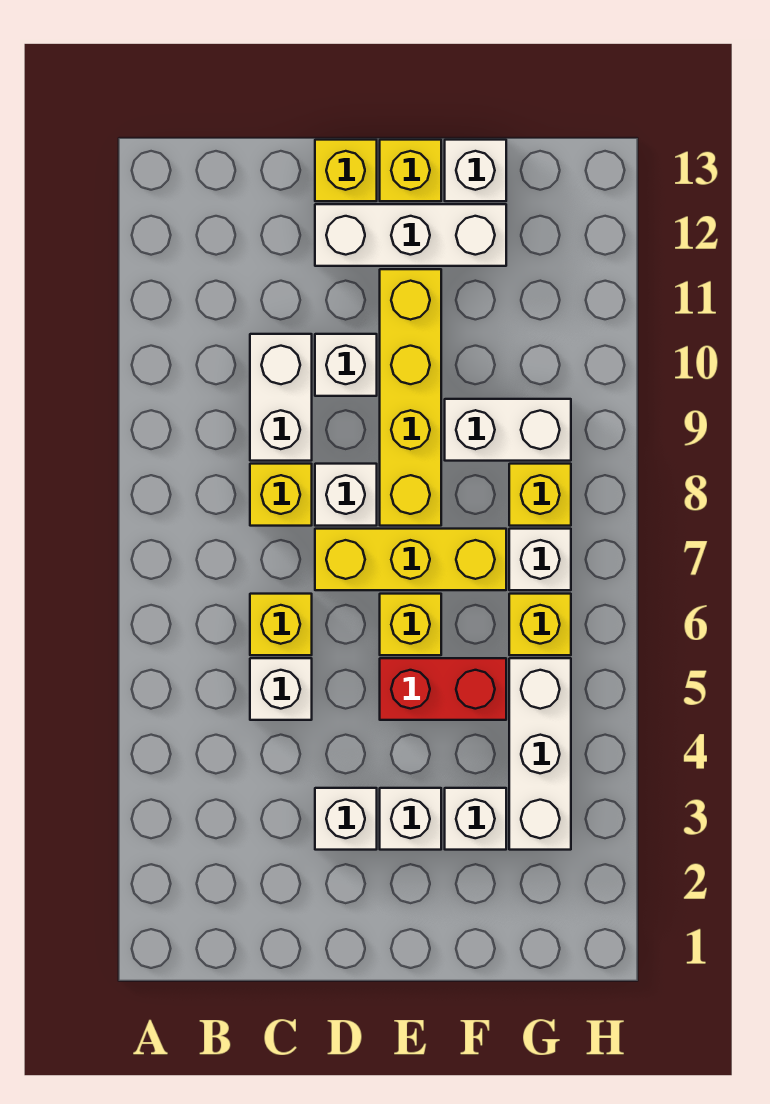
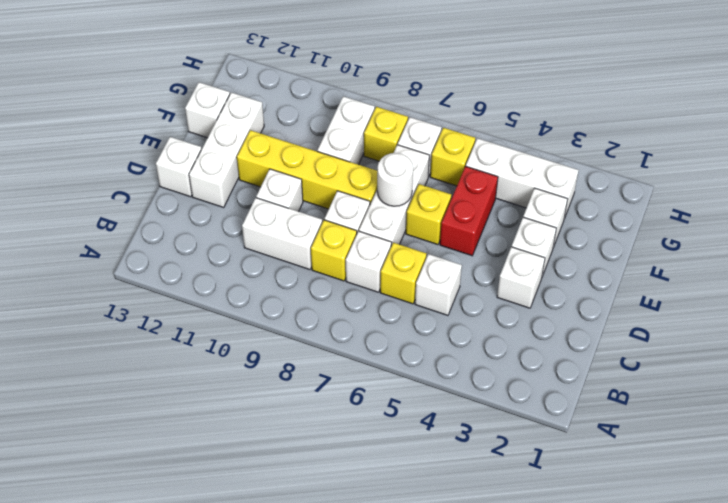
none -> white brick C7 level 1
yellow brick D7:F7 level 1 -> white brick D7:F7 level 1
yellow brick D13 level 1 -> white brick D13 level 1
none -> white round brick E7 level 2
yellow brick E13 level 1 -> none

